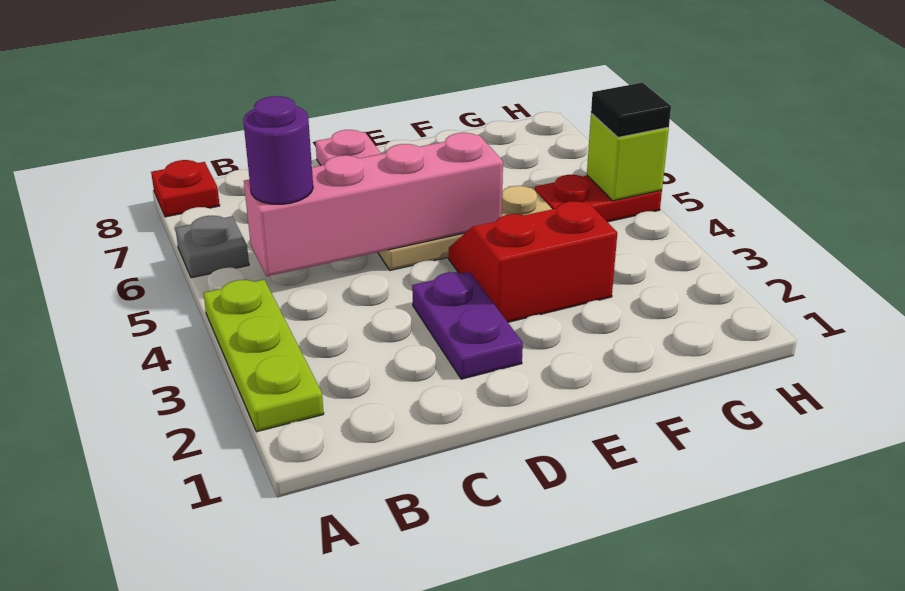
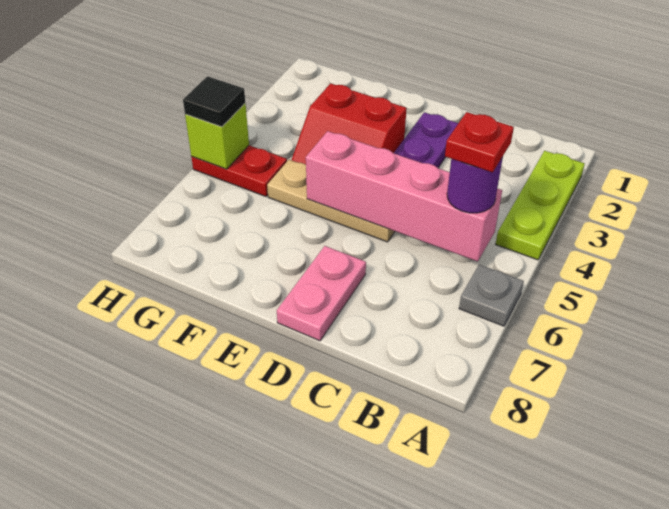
red plate A8 level 1 -> red plate B5 level 4

